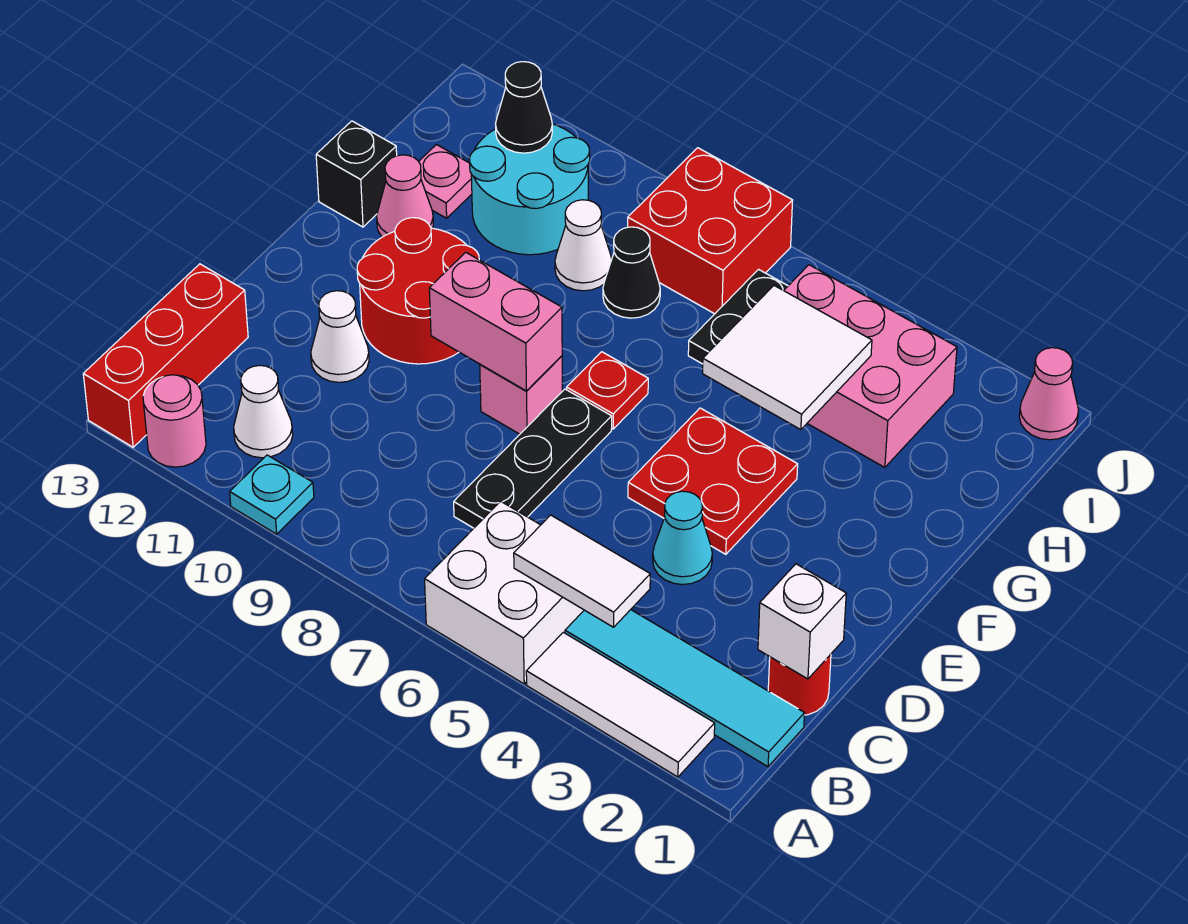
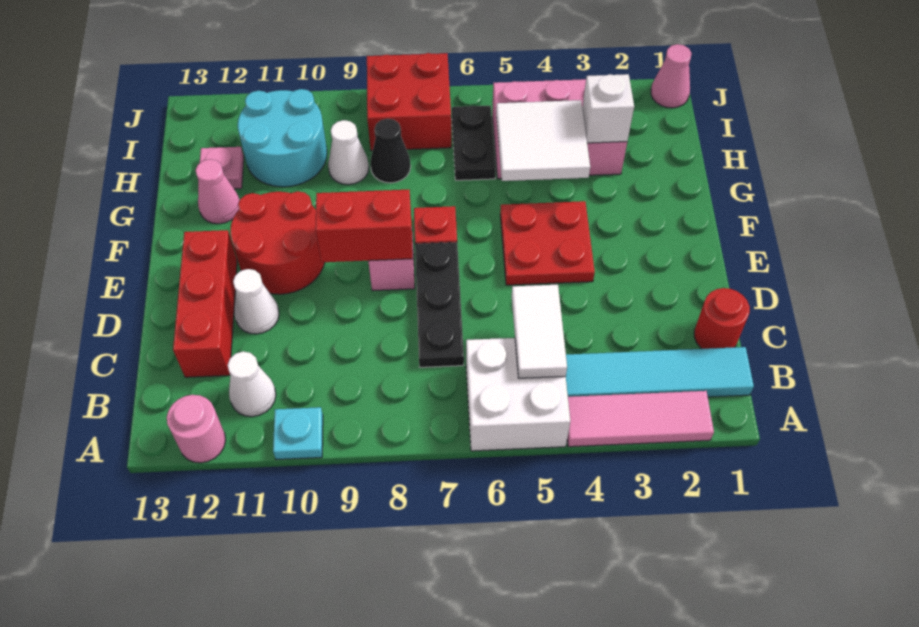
white tile A2:A4 level 1 -> pink tile A2:A4 level 1
red brick A13:C13 level 1 -> red brick C12:E12 level 1
white tile B4:B5 level 2 -> white tile B5:C5 level 2
white brick C1 level 2 -> white brick H3 level 2
cyan cone D4 level 1 -> none
pink brick E8:E9 level 2 -> red brick E8:E9 level 2
black brick G13 level 1 -> none
black cone I11 level 2 -> none

